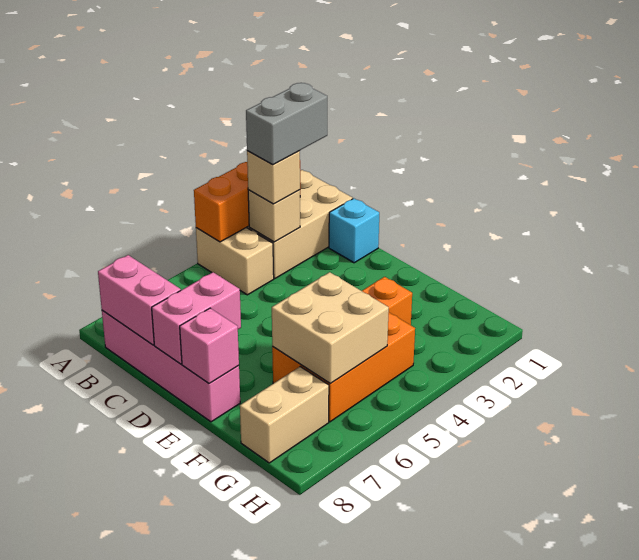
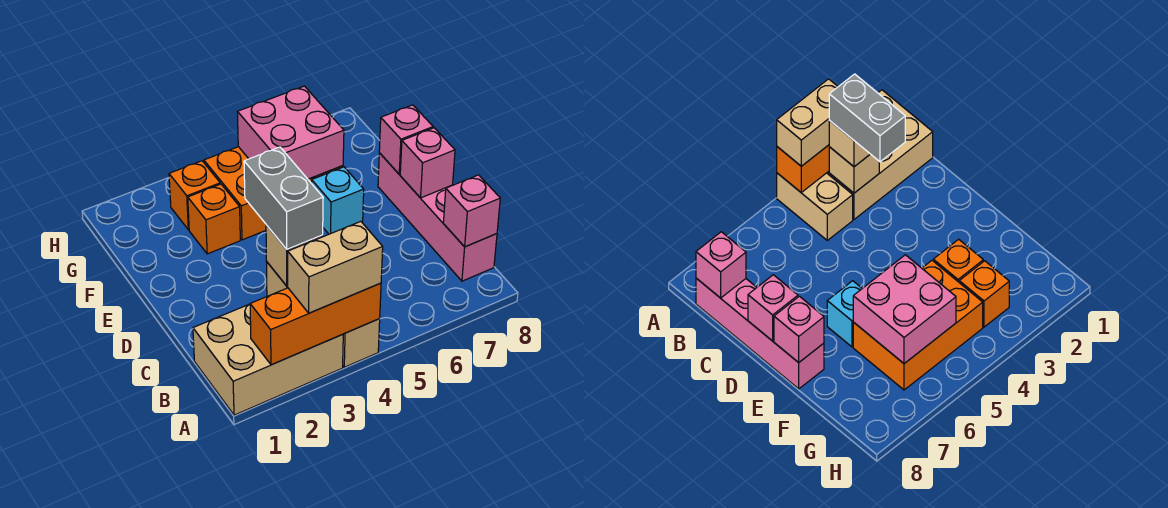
grey brick B2:B3 level 4 -> grey brick B3:C3 level 4
pink brick B8:C8 level 2 -> pink brick B8 level 2
cyan brick C1 level 1 -> cyan brick E6 level 1
pink brick D7:D8 level 2 -> pink brick D8 level 2
tan brick F5:G6 level 2 -> pink brick F5:G6 level 2
none -> orange brick G3 level 1
tan brick G7:G8 level 1 -> tan brick A3:A4 level 3

